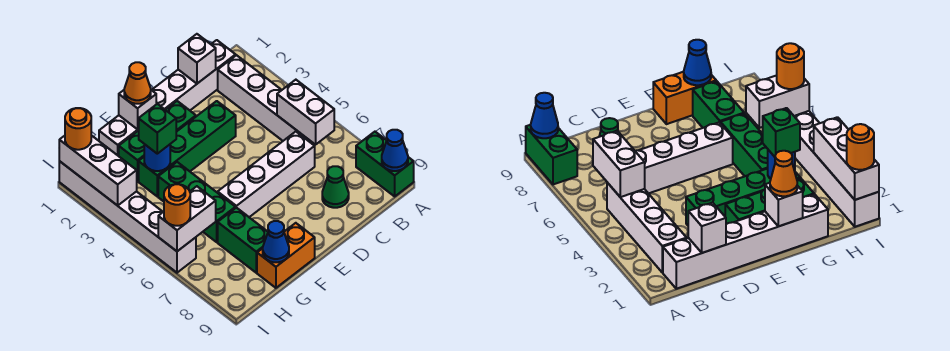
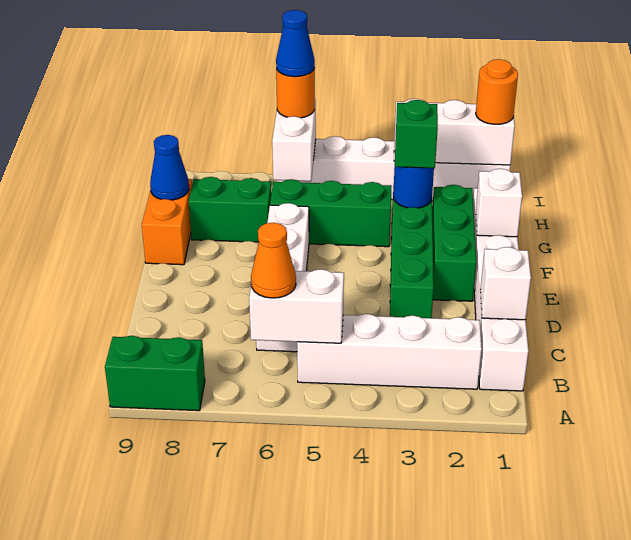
blue cone A9 level 2 -> blue cone I6 level 4
green cone C8 level 1 -> none
orange cone F1 level 3 -> orange cone B6 level 3

